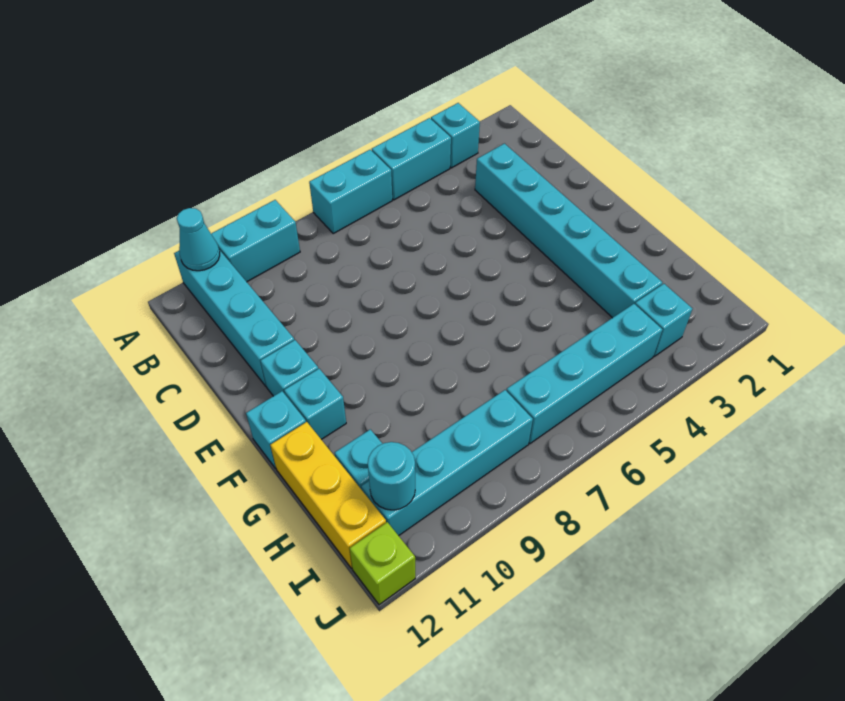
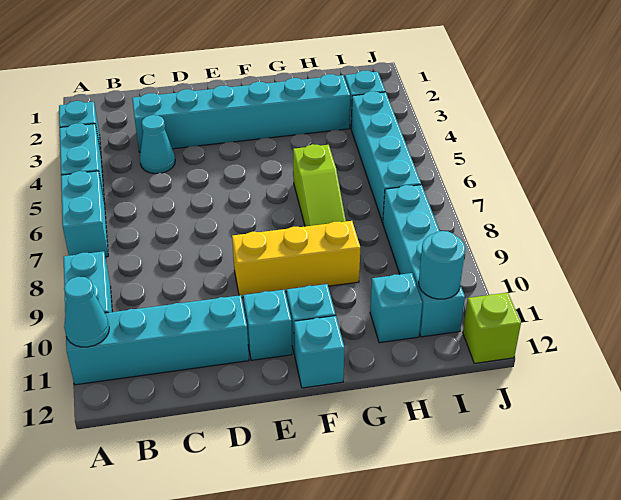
none -> cyan cone C4 level 1
none -> lime slope G6:G8 level 1 top 6
yellow brick G12:I12 level 1 -> yellow brick E9:G9 level 1

